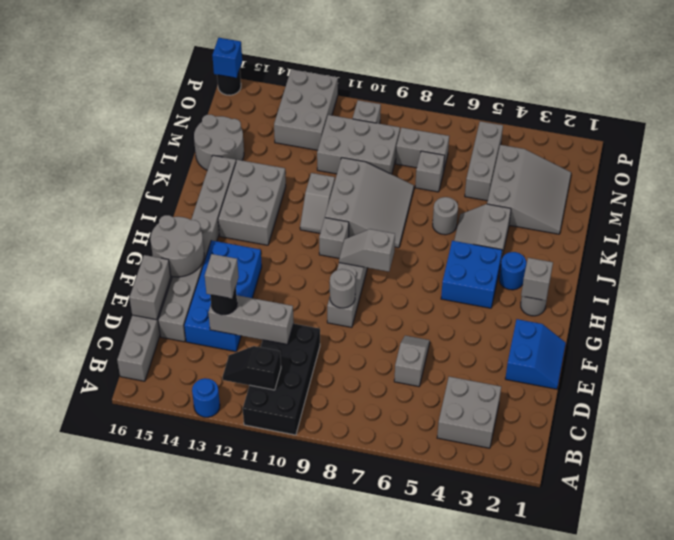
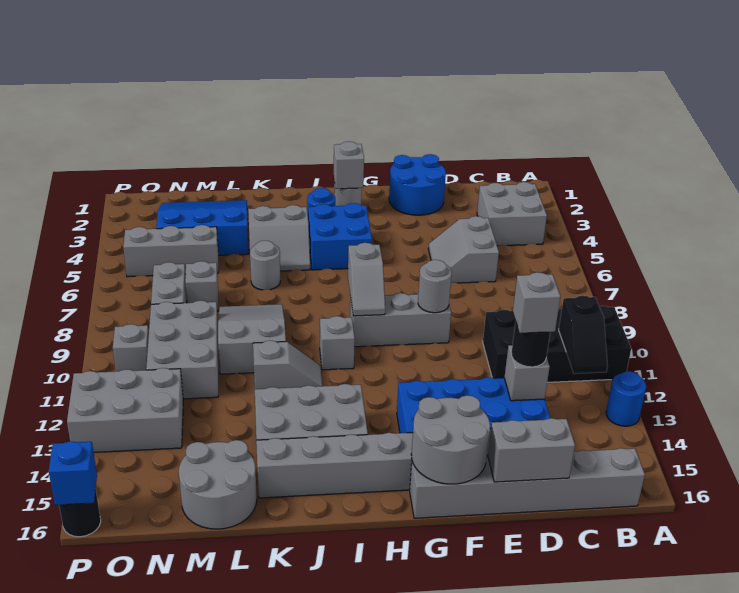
grey slope D6:E6 level 1 top D -> grey slope D5:E6 level 1 top D
grey brick D11:D13 level 2 -> grey brick D13 level 2
blue slope E1:F2 level 1 top 2 -> blue round brick E1:F2 level 1
grey slope J8:L10 level 1 top 10 -> grey slope K8:L10 level 1 top 10
grey slope L2:N4 level 1 top 4 -> blue slope L2:N4 level 1 top 4

